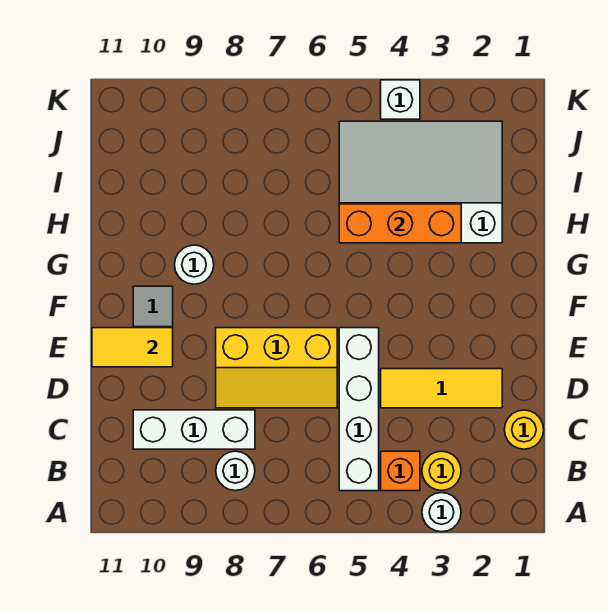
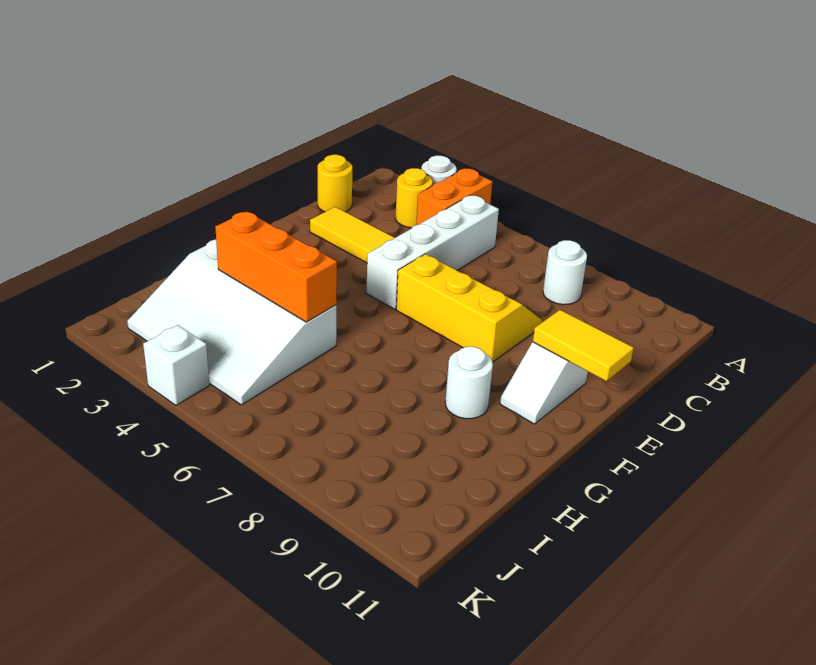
orange brick B4 level 1 -> orange brick A4:B4 level 1
white brick C8:C10 level 1 -> none

